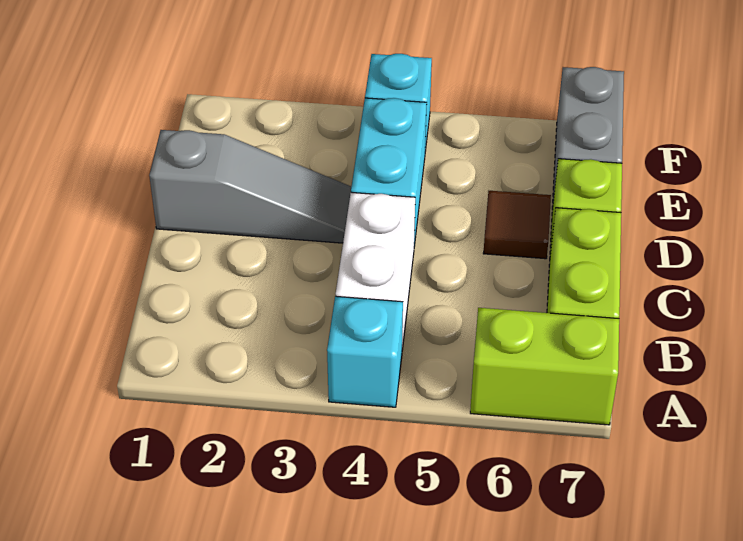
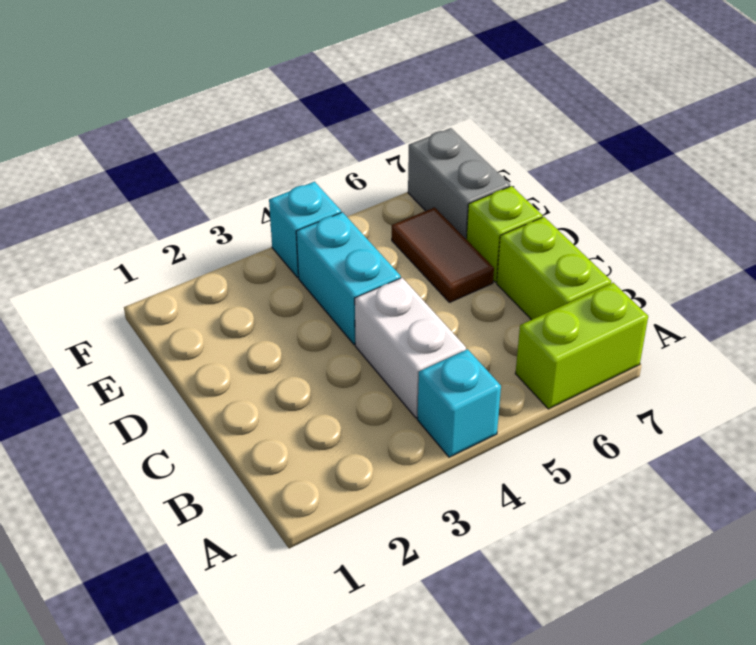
grey slope D1:D3 level 1 top 1 -> none
brown tile D6 level 1 -> brown tile D6:E6 level 1

